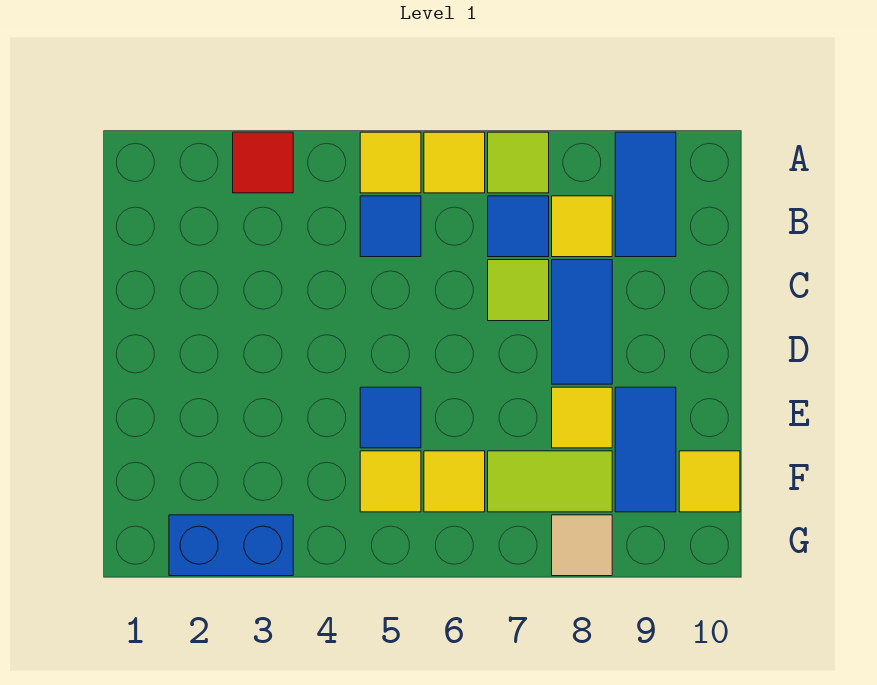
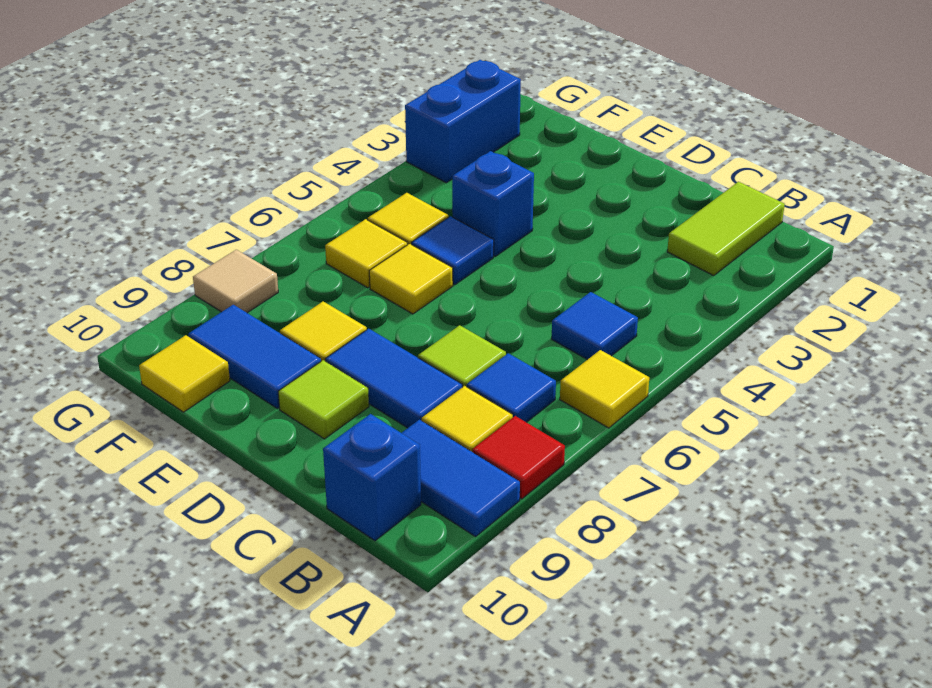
red tile A3 level 1 -> red tile A8 level 1
yellow tile A5 level 1 -> yellow tile E6 level 1
lime tile A7 level 1 -> lime tile D9 level 1
none -> blue brick B10 level 1
none -> blue brick E4 level 1
lime tile F7:F8 level 1 -> lime tile B1:B2 level 1

